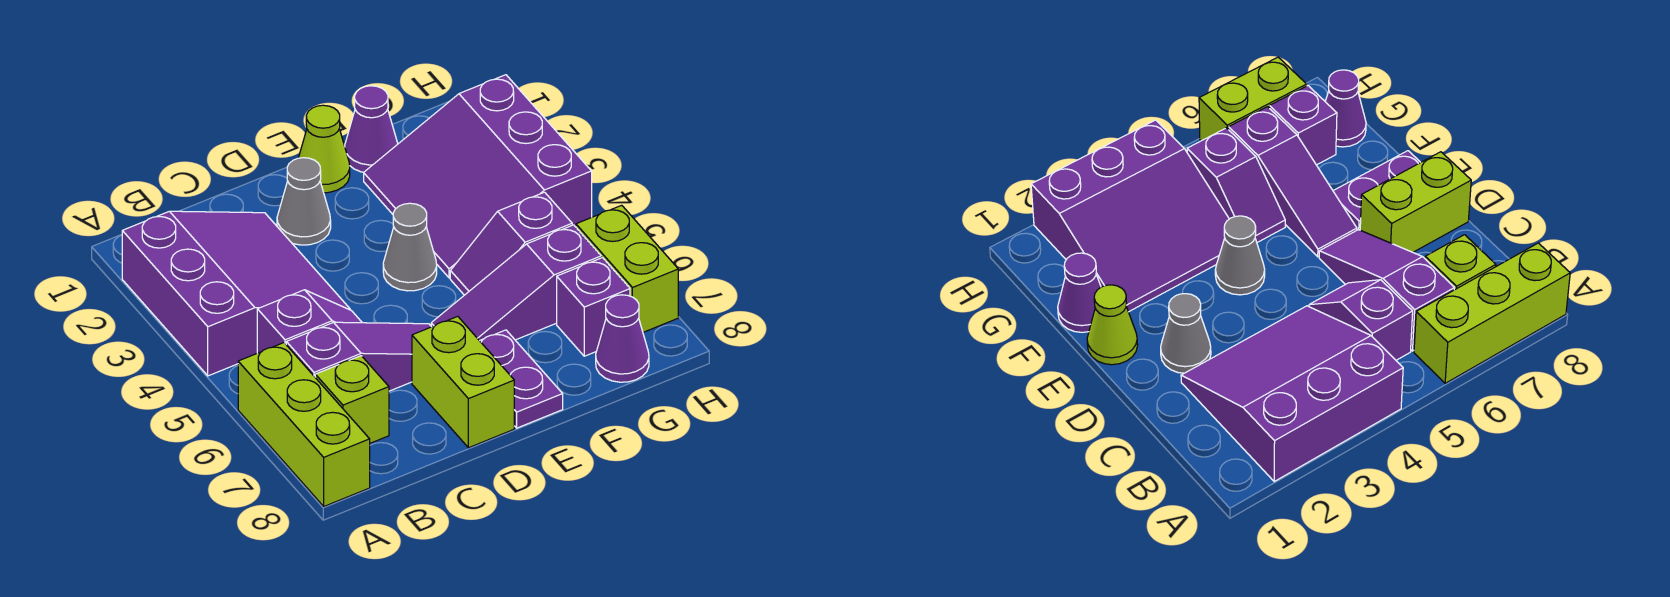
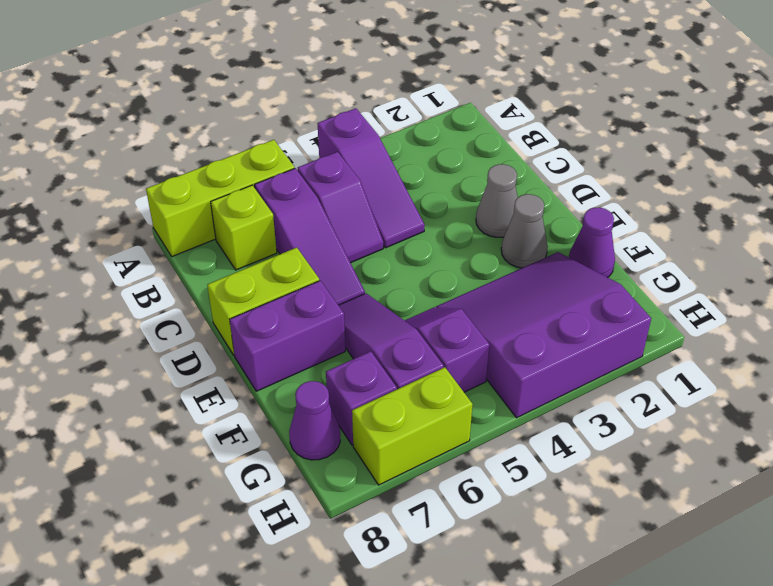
purple slope A2:C4 level 1 top A -> purple slope A4:C4 level 1 top A
lime cone E1 level 1 -> none
grey cone E4 level 1 -> grey cone E2 level 1
purple plate E7:E8 level 1 -> purple brick E7:E8 level 1

